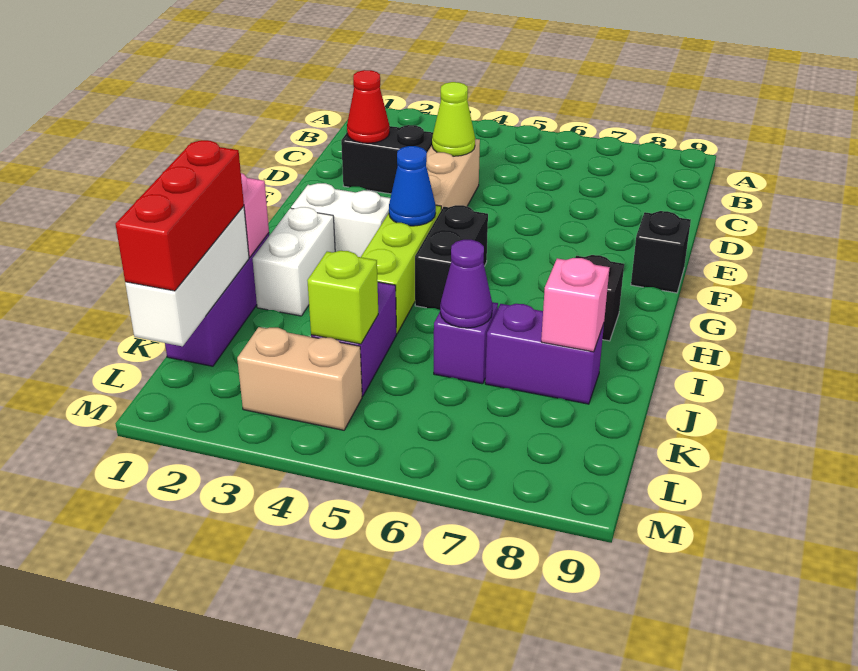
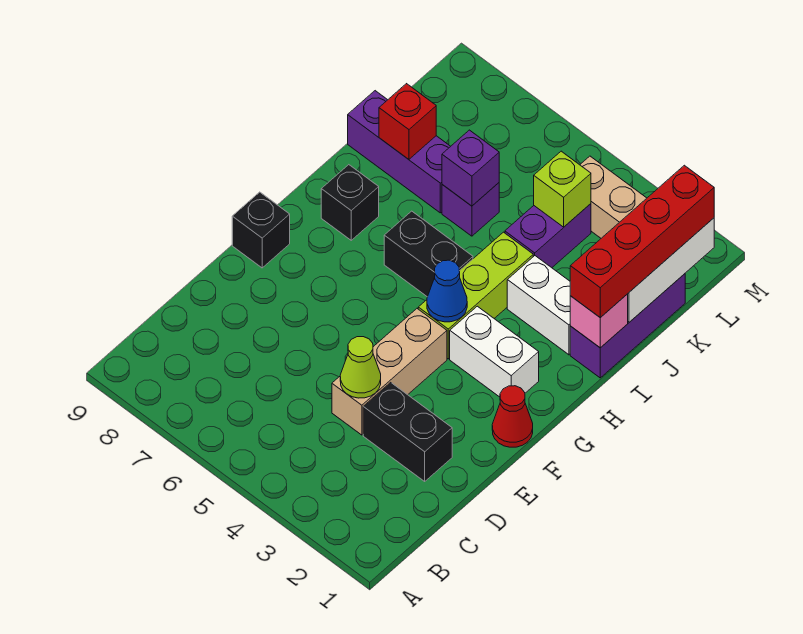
red cone D2 level 2 -> red cone F1 level 1
black brick G5:H5 level 1 -> black brick H5:H6 level 1
white brick H2:I2 level 1 -> white brick I2:I3 level 1
red brick J1:L1 level 3 -> red brick I1:L1 level 3
purple cone J6 level 2 -> purple brick J6 level 2
purple brick J7:J8 level 1 -> purple brick J7:J9 level 1
pink brick J8 level 2 -> red brick J8 level 2

